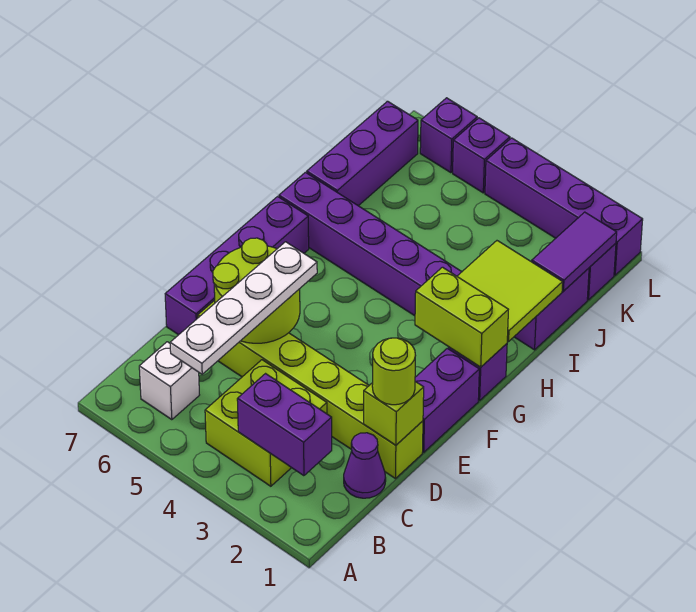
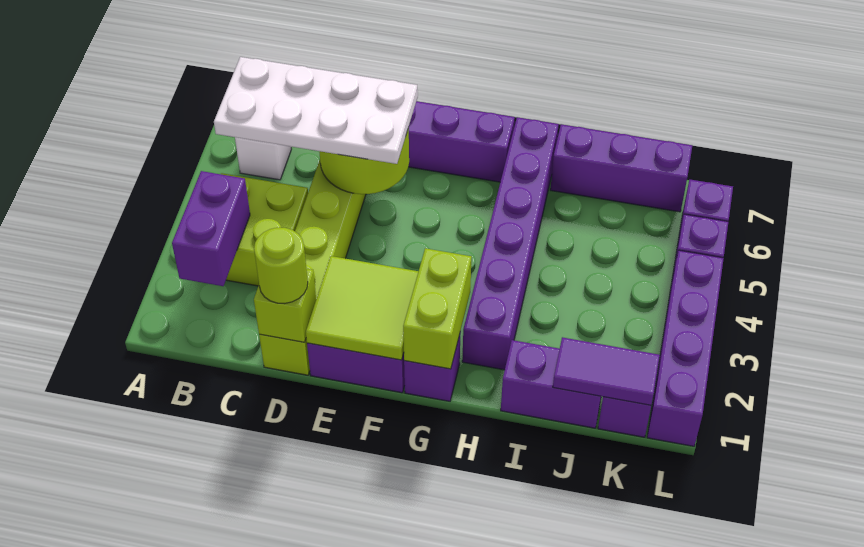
white plate B5:E5 level 3 -> white plate B5:E6 level 3
purple cone C1 level 1 -> none
lime tile H1:I2 level 2 -> lime tile E1:F2 level 2

